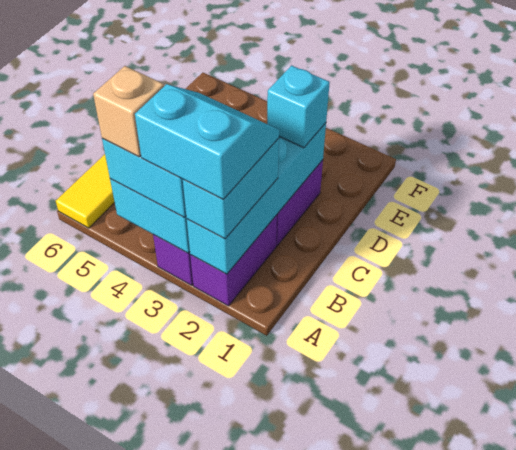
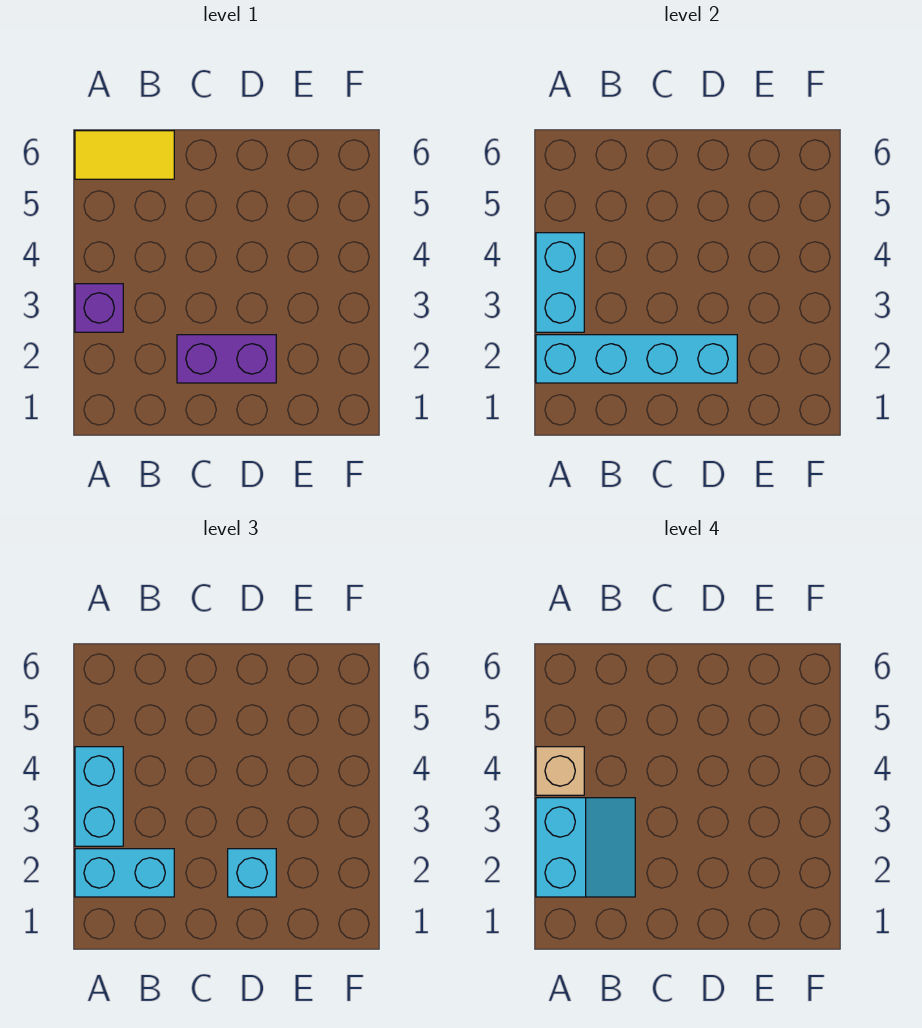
purple brick A2:B2 level 1 -> none

